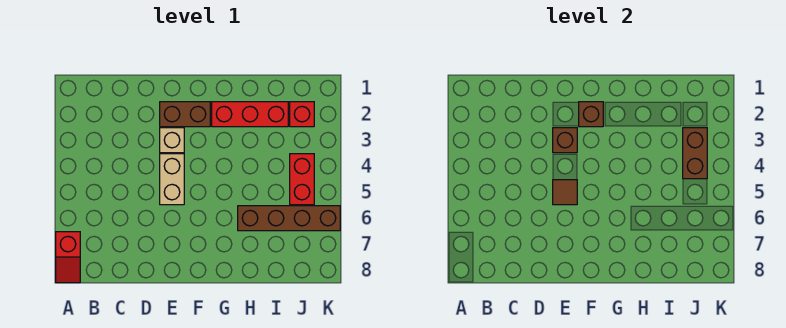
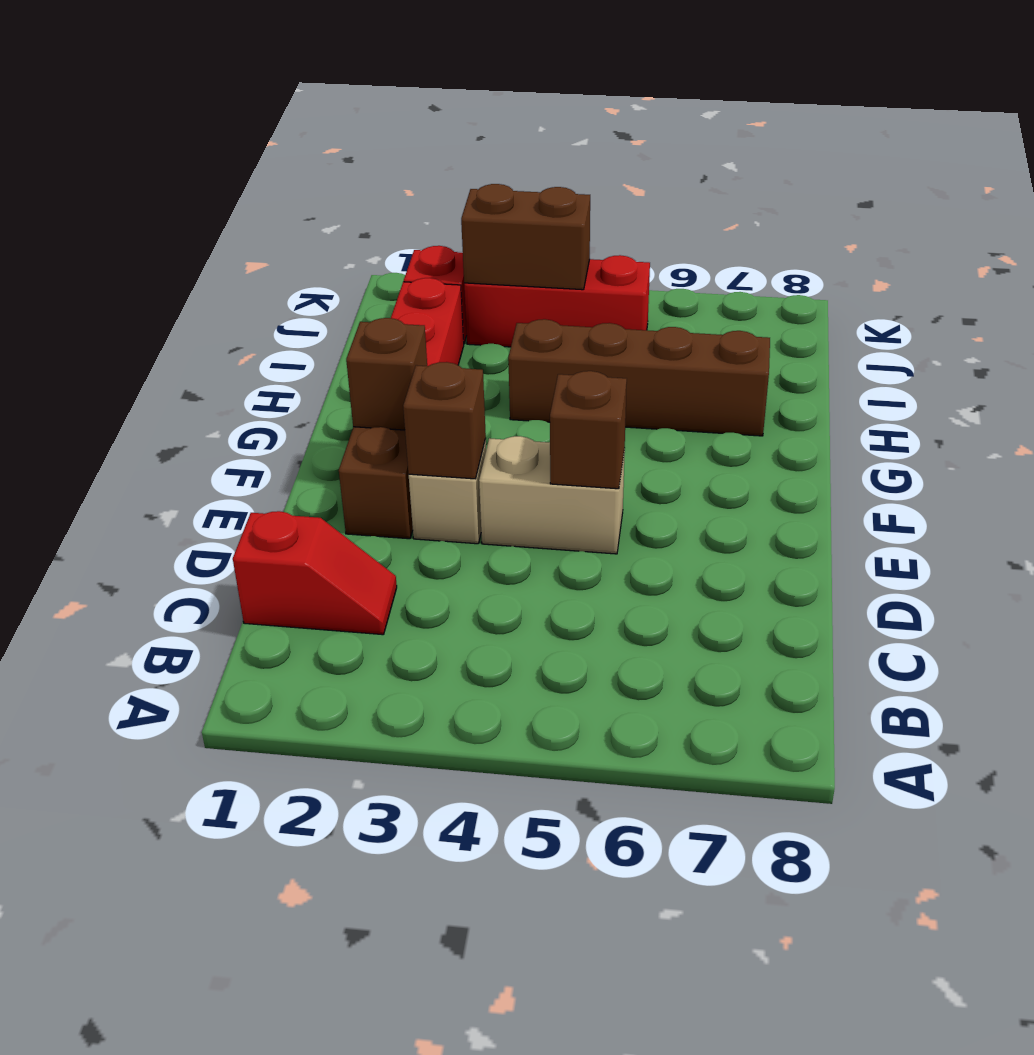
red slope A7:A8 level 1 top 7 -> red slope C1:C2 level 1 top 1
brown tile E5 level 2 -> brown brick E5 level 2
brown brick H6:K6 level 1 -> brown brick H4:H7 level 1
red brick J4:J5 level 1 -> red brick J3:J5 level 1

